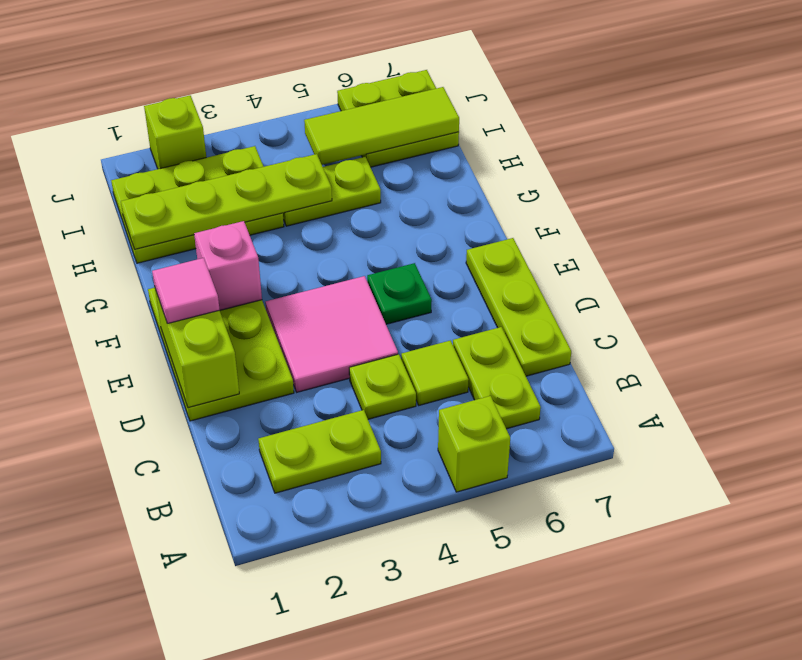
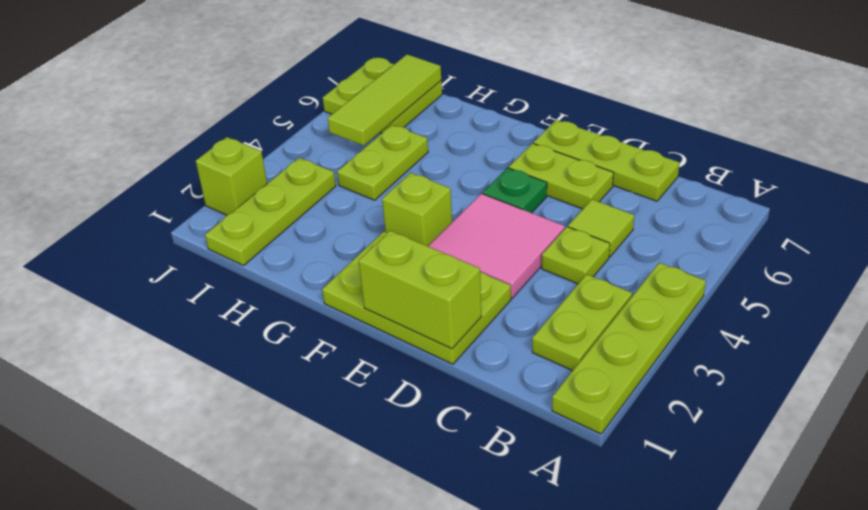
lime brick A5 level 1 -> lime brick F3 level 1
lime plate B6:C6 level 1 -> lime plate D6:E6 level 1
pink tile E1 level 3 -> none
pink brick F2 level 2 -> none
lime plate H1:I3 level 1 -> lime plate I1:I3 level 1
lime plate H1:H4 level 2 -> lime plate A1:A4 level 1

